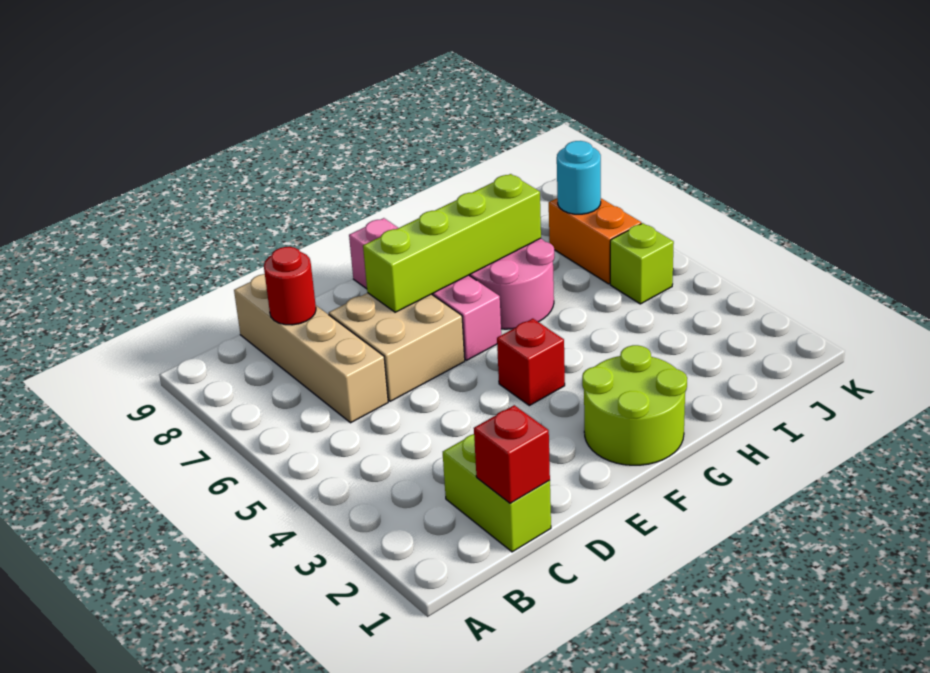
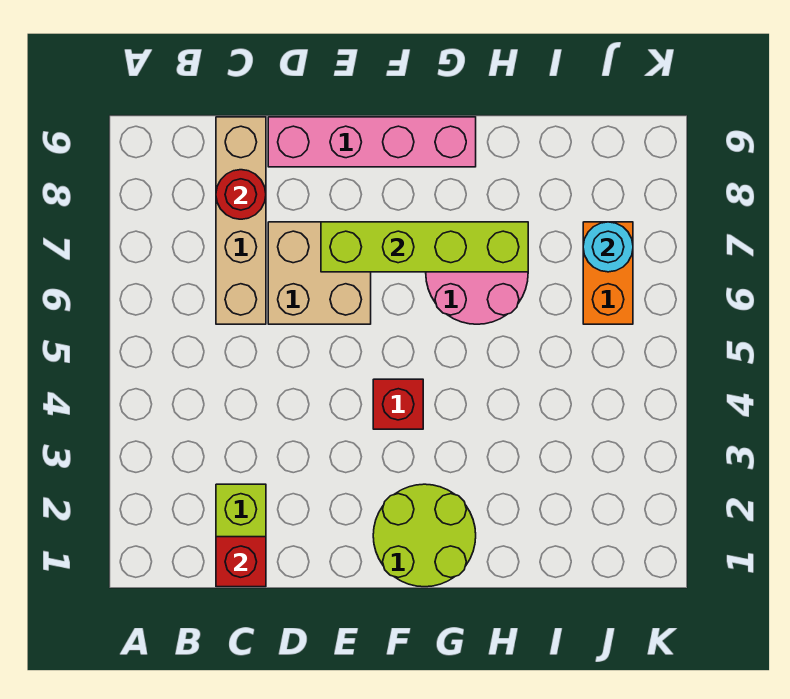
pink brick F6:F9 level 1 -> pink brick D9:G9 level 1
lime brick J5 level 1 -> none

